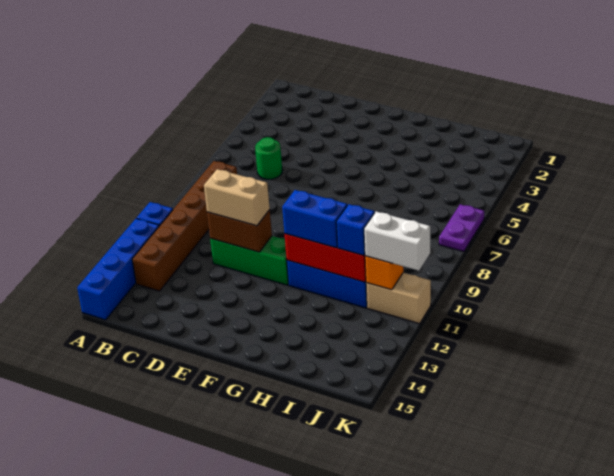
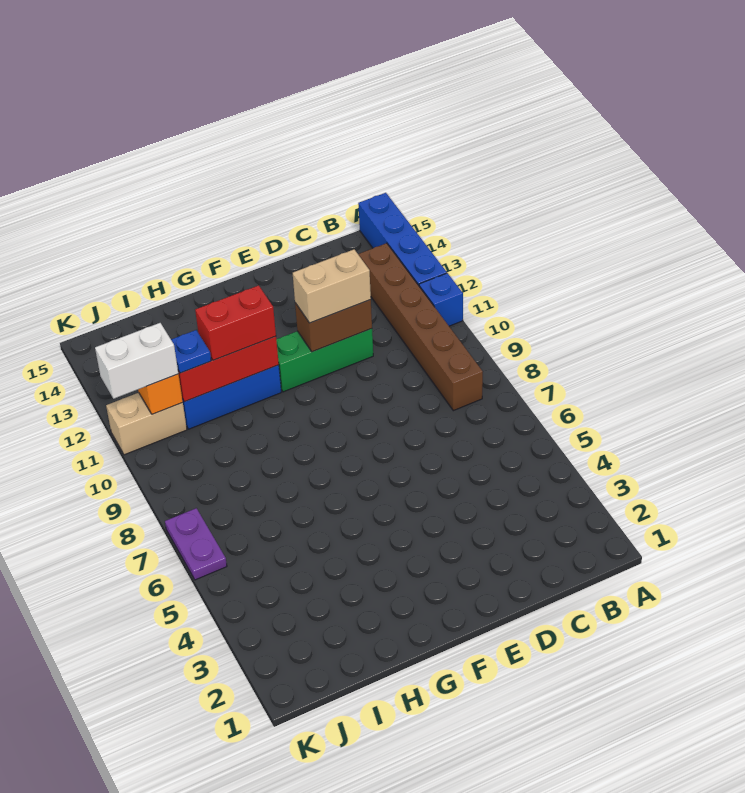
green round brick C6 level 1 -> none
blue brick G11:H11 level 3 -> red brick G11:H11 level 3
blue brick I11 level 3 -> blue plate I11 level 3

